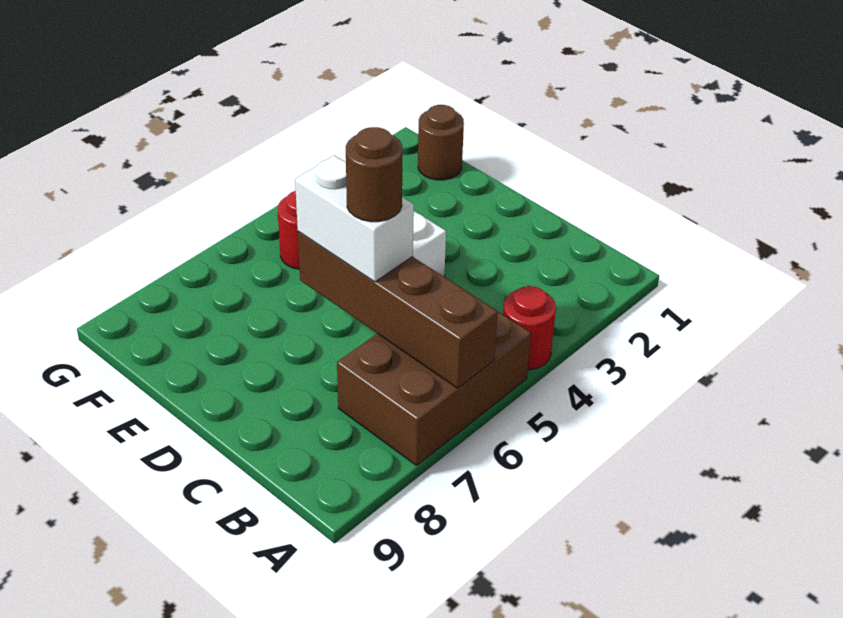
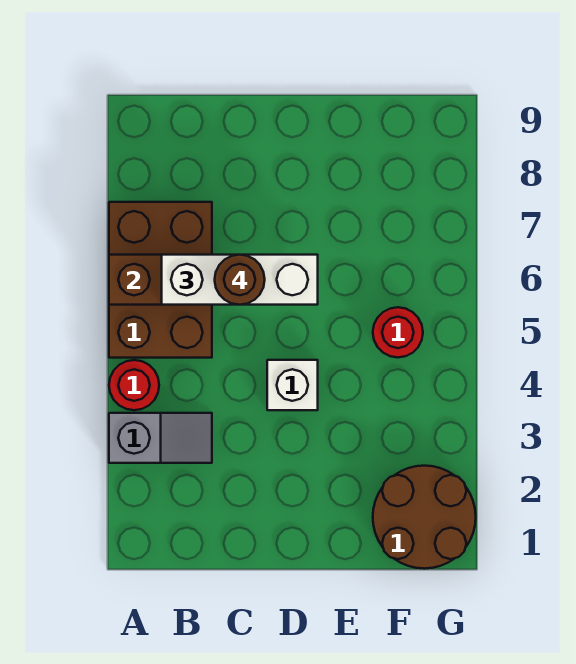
none -> grey slope A3:B3 level 1 top A
white brick C6:D6 level 3 -> white brick B6:D6 level 3
brown round brick F1 level 1 -> brown round brick F1:G2 level 1

